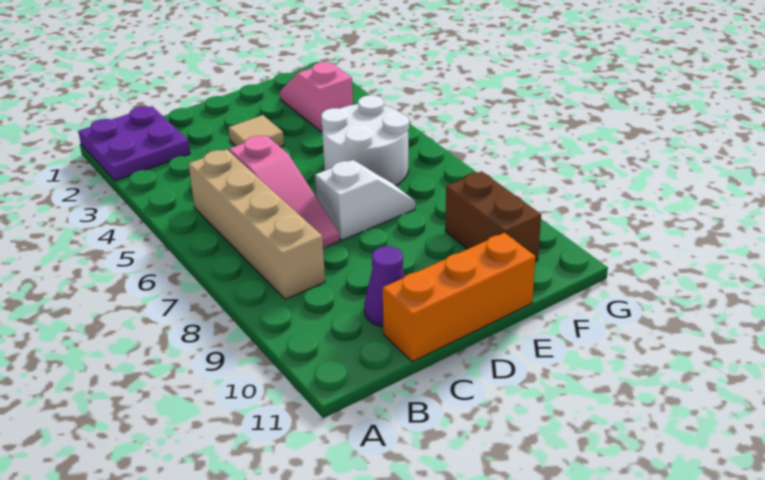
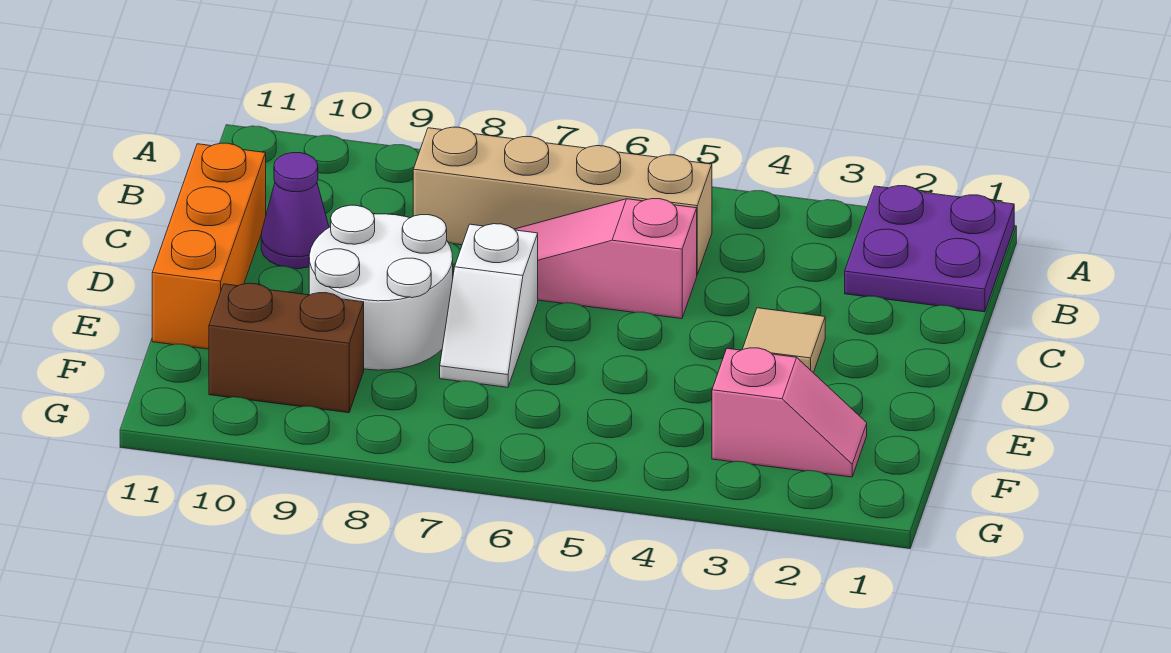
white round brick E5:F6 level 1 -> white round brick D8:E9 level 1

